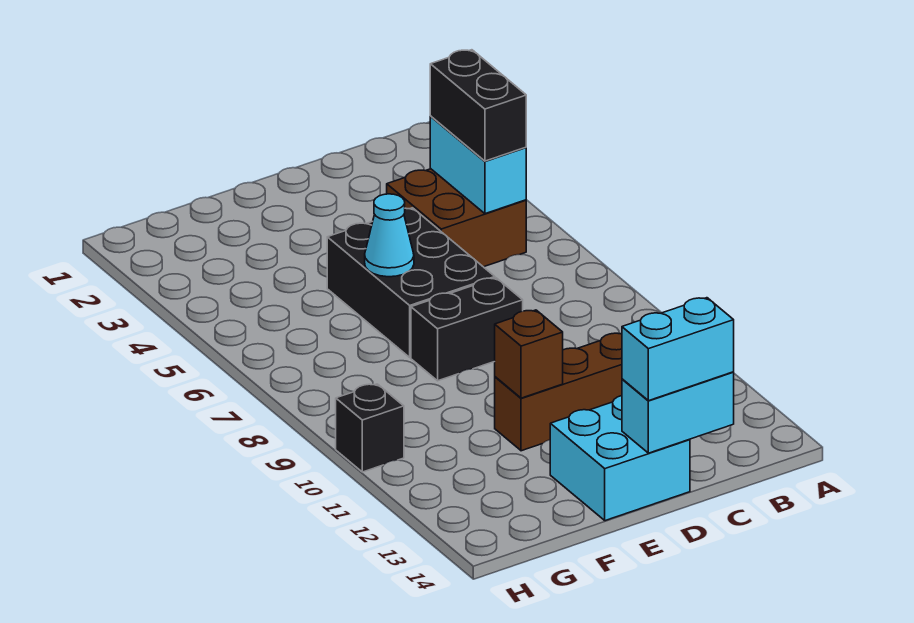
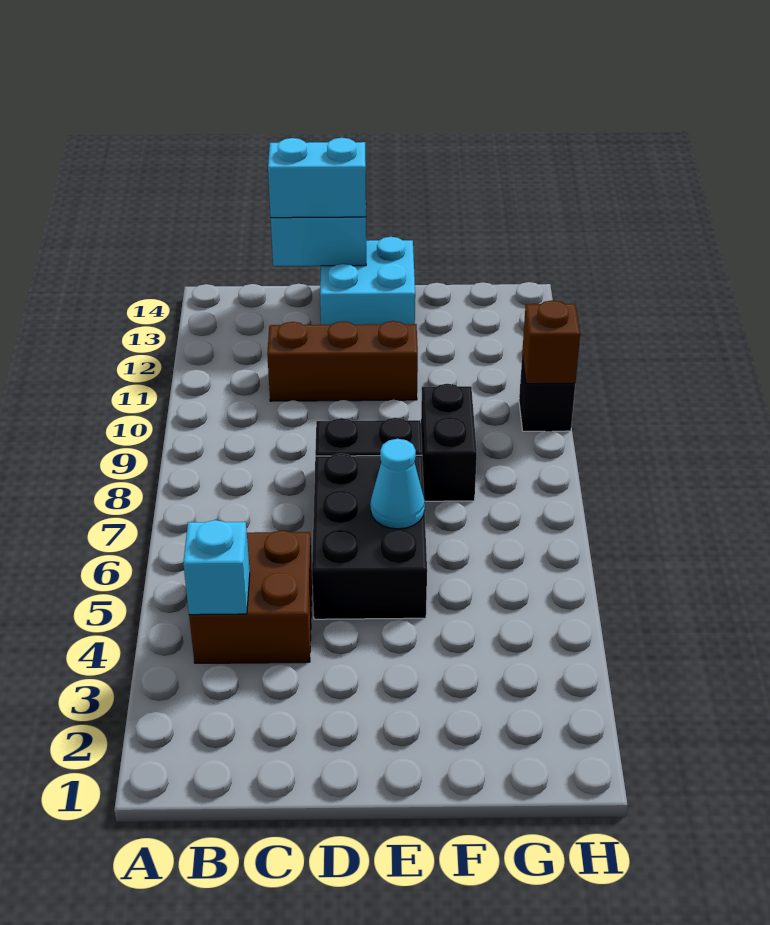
cyan brick B4:B5 level 2 -> cyan brick B4 level 2
black brick B4:B5 level 3 -> black brick F8:F9 level 1
brown brick E11 level 2 -> brown brick H10 level 2

